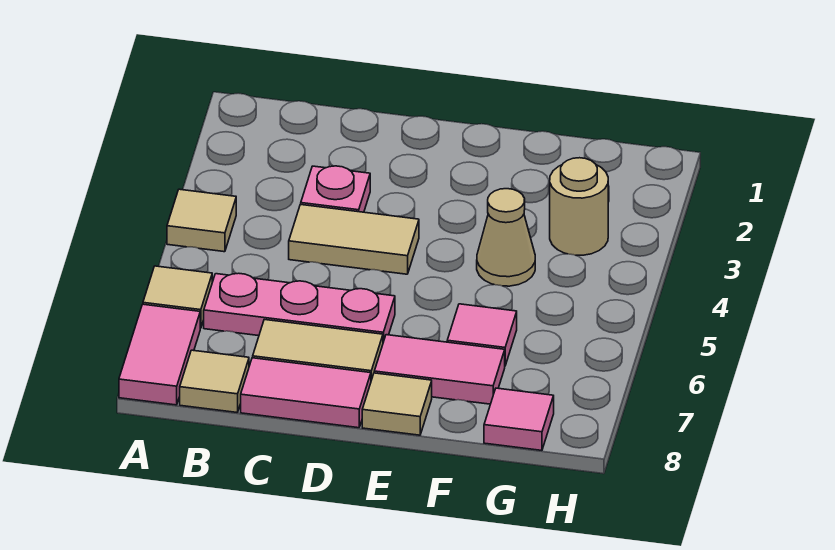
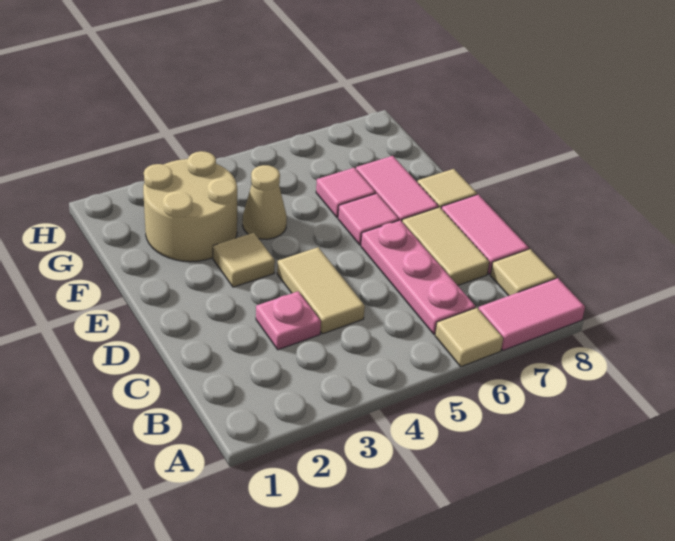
tan tile A4 level 1 -> tan tile E3 level 1
tan round brick G3 level 1 -> tan round brick F2:G3 level 1
pink tile G8 level 1 -> pink tile E6 level 1

